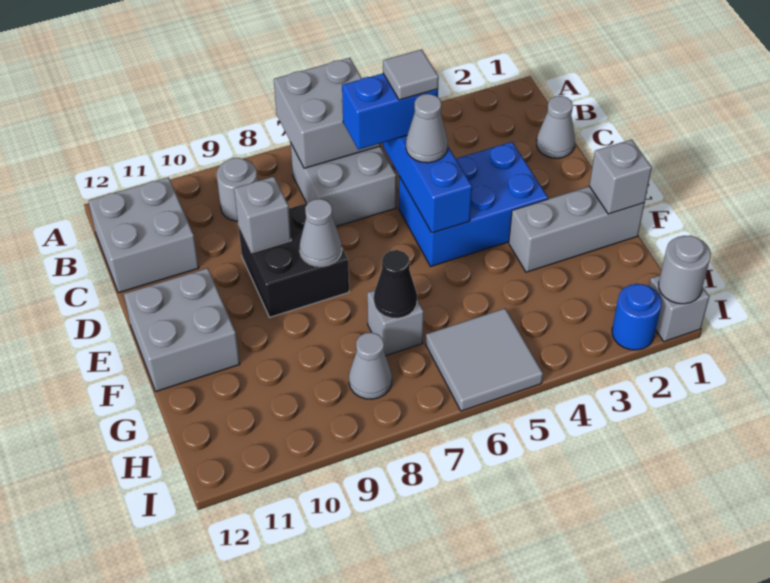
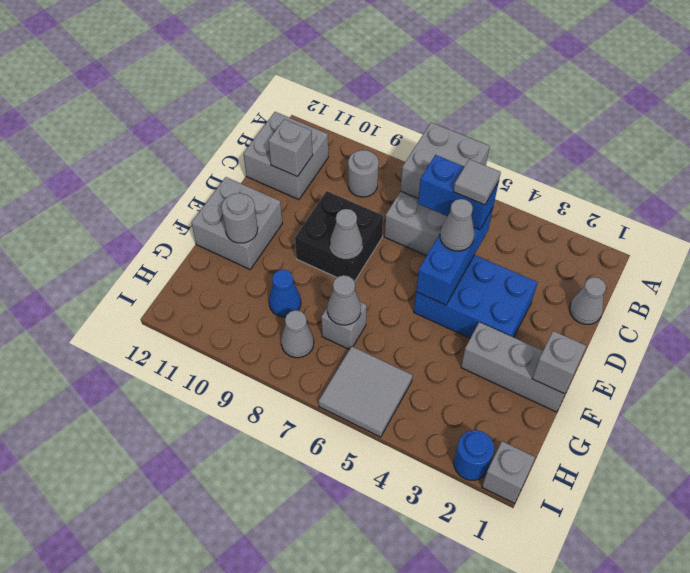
grey brick D9 level 2 -> grey brick C11 level 2
black cone G7 level 2 -> grey cone G7 level 2
none -> blue cone G9 level 1
grey round brick I1 level 2 -> grey round brick F11 level 2

